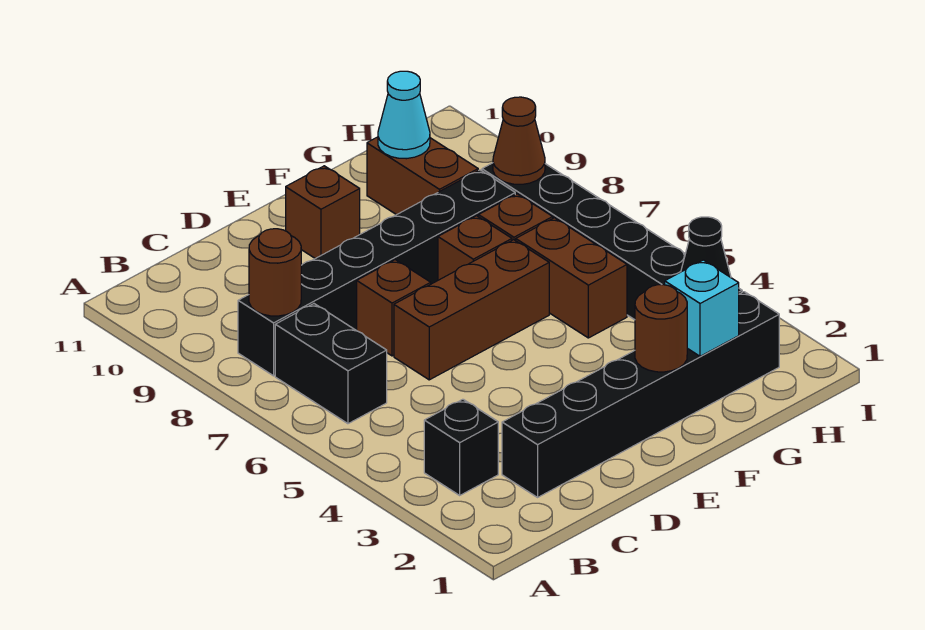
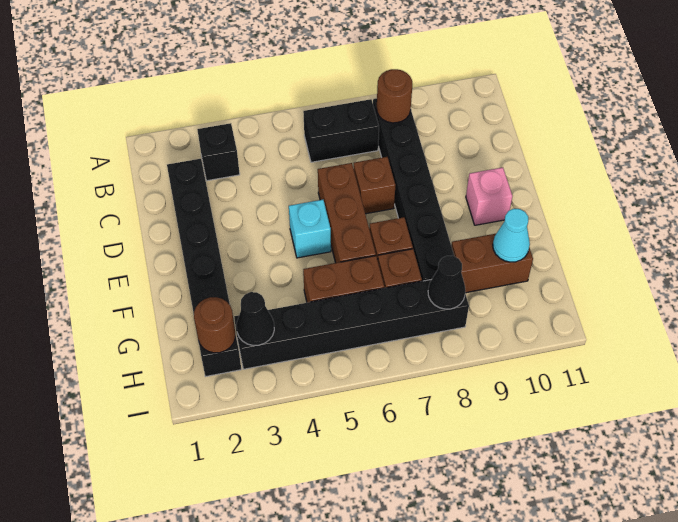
brown brick E10 level 1 -> pink brick E10 level 1
brown round brick F2 level 2 -> brown round brick H2 level 2
cyan brick G2 level 2 -> cyan brick E5 level 1
brown cone H8 level 2 -> black cone H8 level 2

